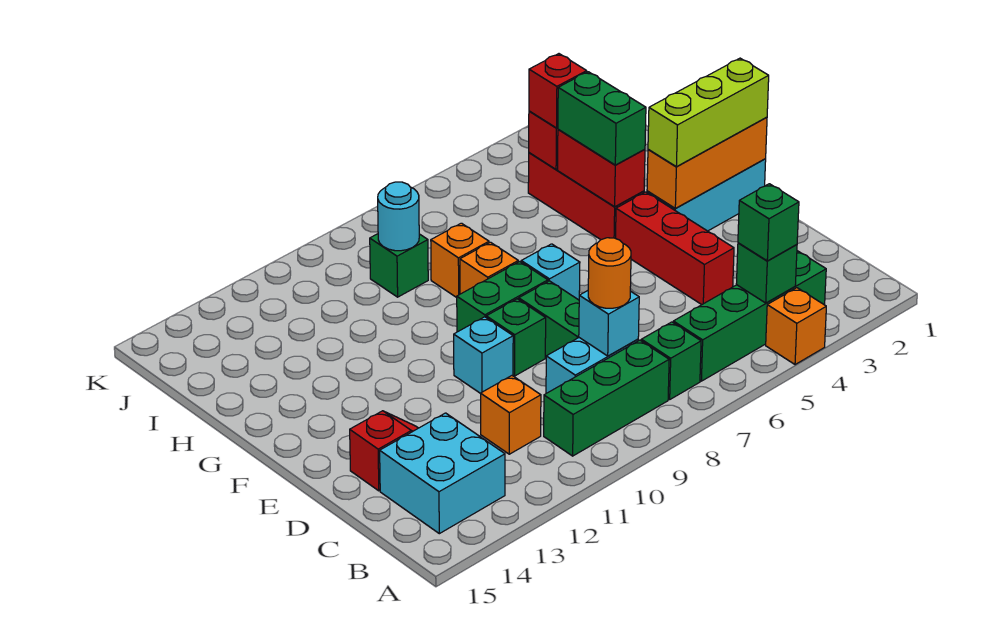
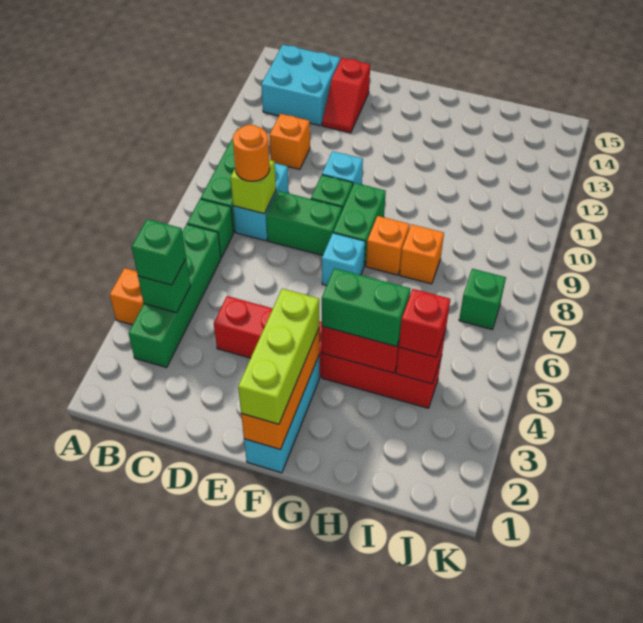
cyan brick C8 level 2 -> lime brick C8 level 2
green brick I9 level 1 -> green brick J7 level 1
cyan round brick I9 level 2 -> none

